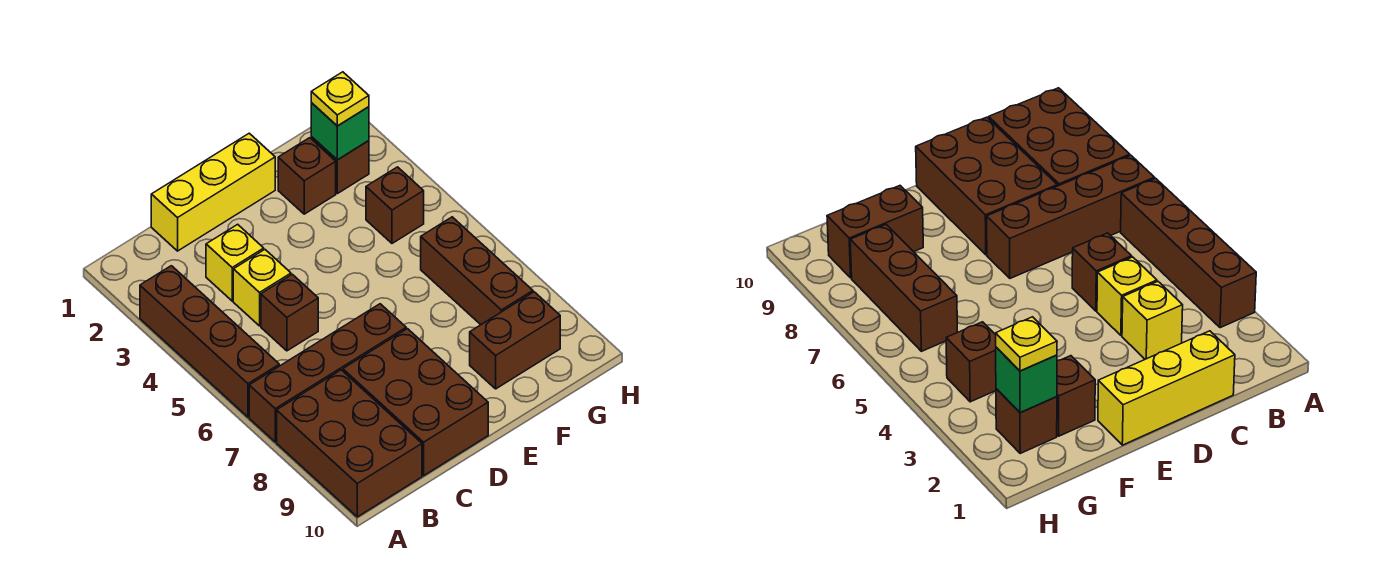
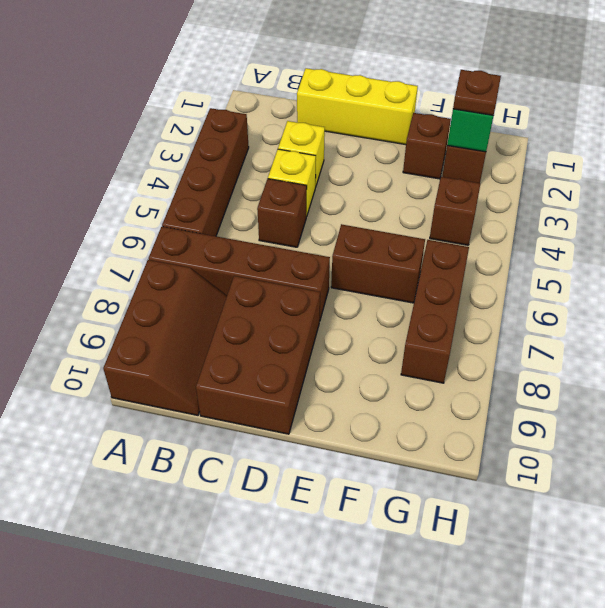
brown brick A8:B10 level 1 -> brown slope A8:B10 level 1 top A
brown brick F9:G9 level 1 -> brown brick E6:F6 level 1
yellow plate G2 level 3 -> brown plate G2 level 3

